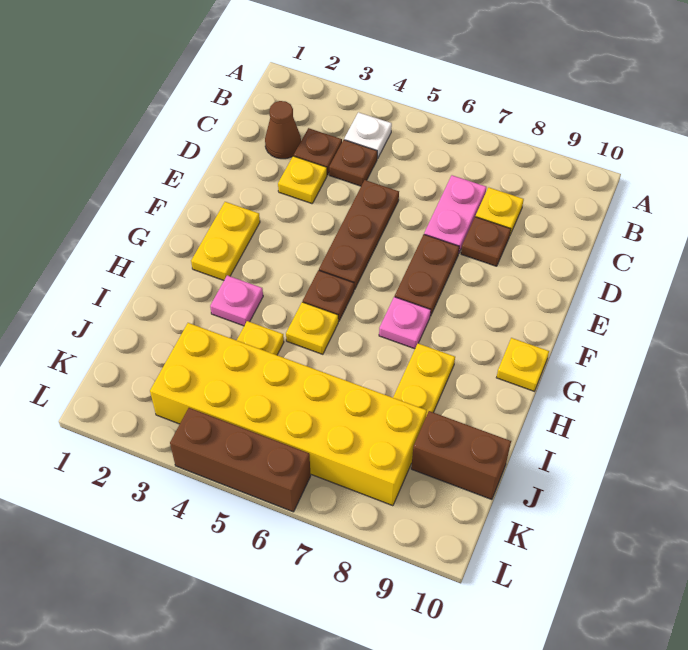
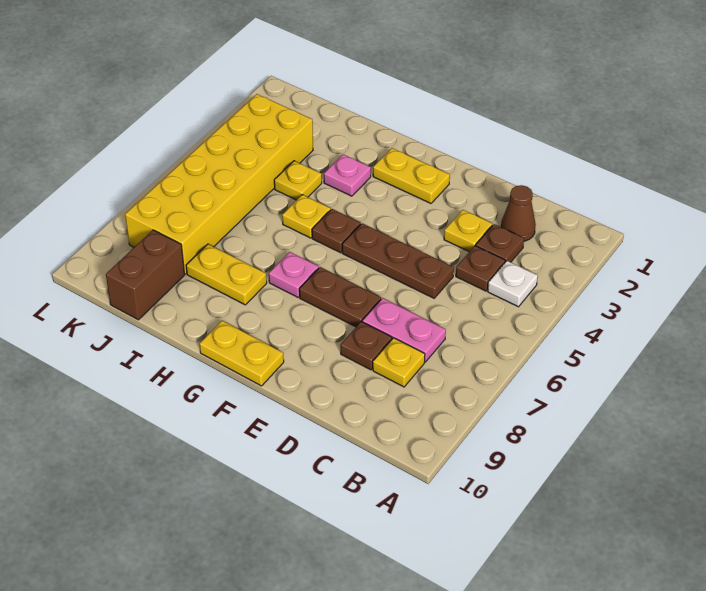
yellow plate G10 level 1 -> yellow plate F10:G10 level 1
brown brick L4:L6 level 1 -> none

